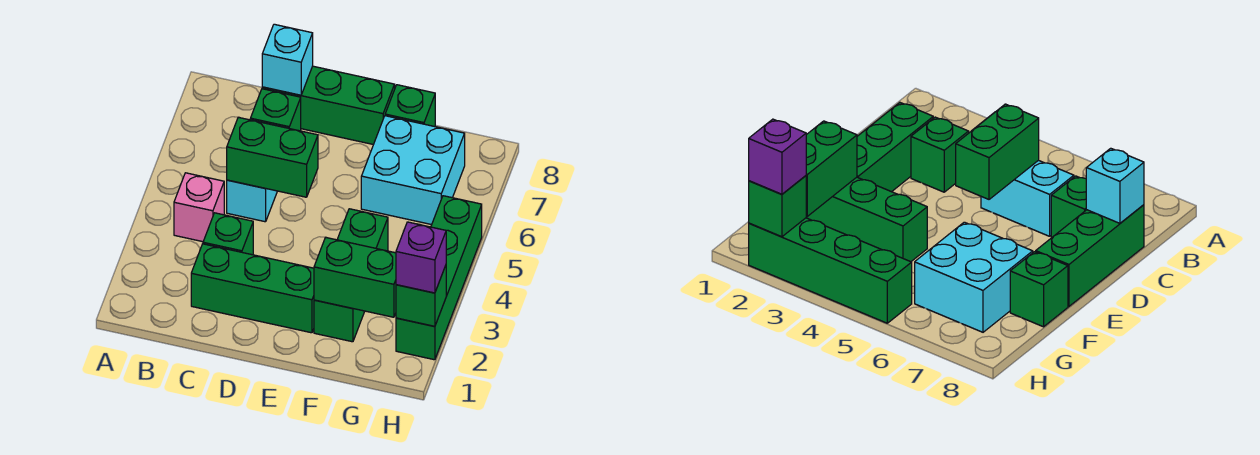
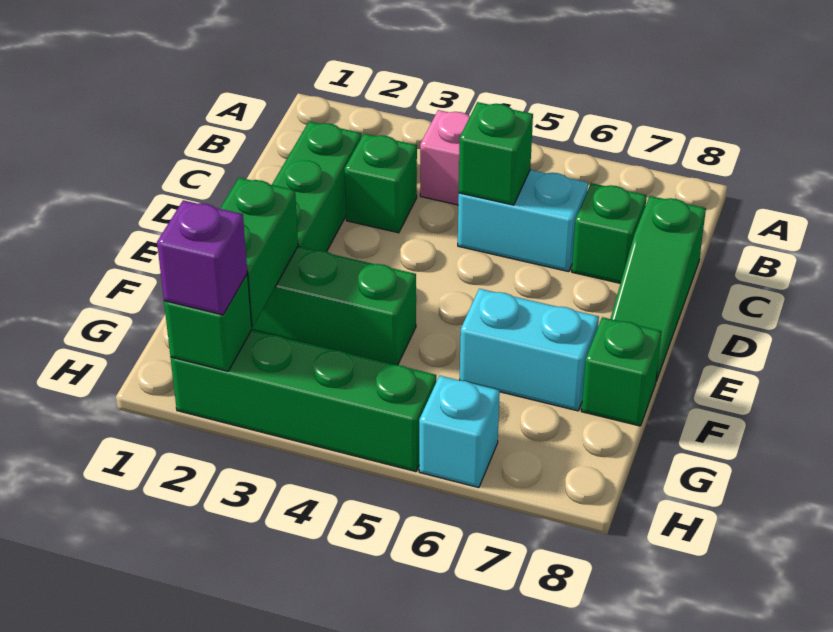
green brick C5:D5 level 2 -> green brick C5 level 2
green brick C8:E8 level 1 -> green slope C8:E8 level 1 top C
cyan brick C8 level 2 -> cyan brick H6 level 1
cyan brick F6:G7 level 1 -> cyan brick F6:F7 level 1

